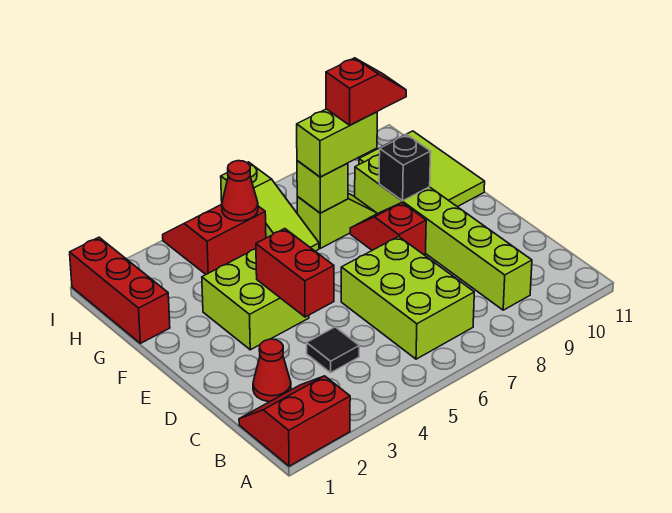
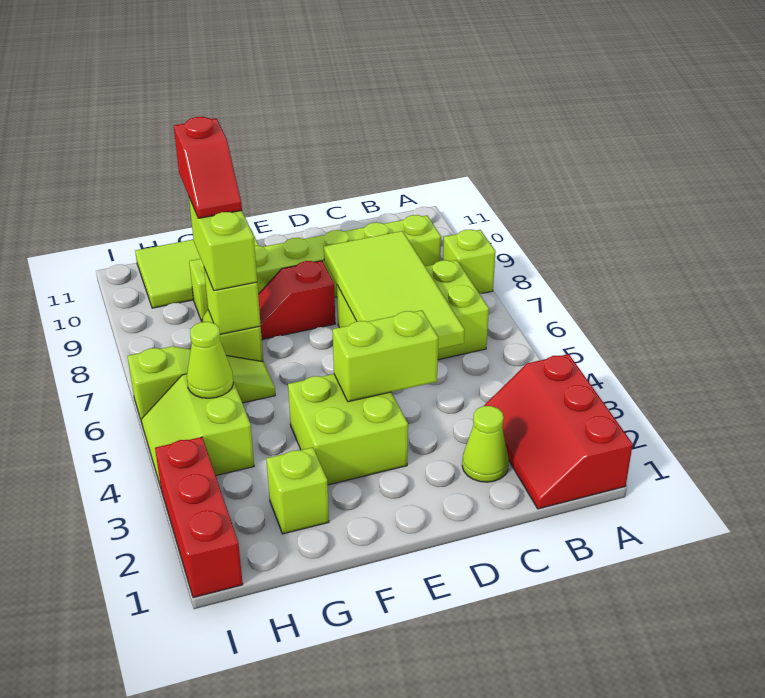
red slope A1:B2 level 1 top A -> red slope A1:B3 level 1 top A
none -> lime brick A8 level 1
red cone C2 level 1 -> lime cone C2 level 1
black tile C4 level 1 -> none
none -> lime tile C5:D8 level 2
red brick D4:E4 level 2 -> lime brick D4:E4 level 2
black brick F9 level 2 -> none
red brick G1:I1 level 1 -> red brick I1:I3 level 1
none -> lime brick G2 level 1
red slope G8:G9 level 4 top 8 -> red slope G8:G9 level 4 top 9
red slope H4:I5 level 1 top H -> lime slope H4:I5 level 1 top H
red cone H5 level 2 -> lime cone H5 level 2

